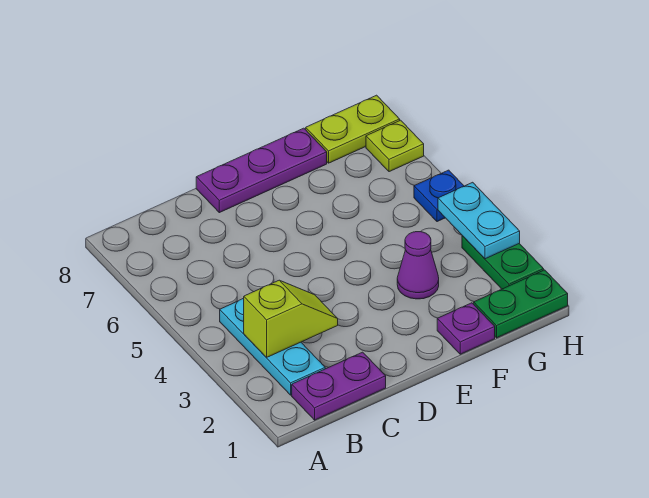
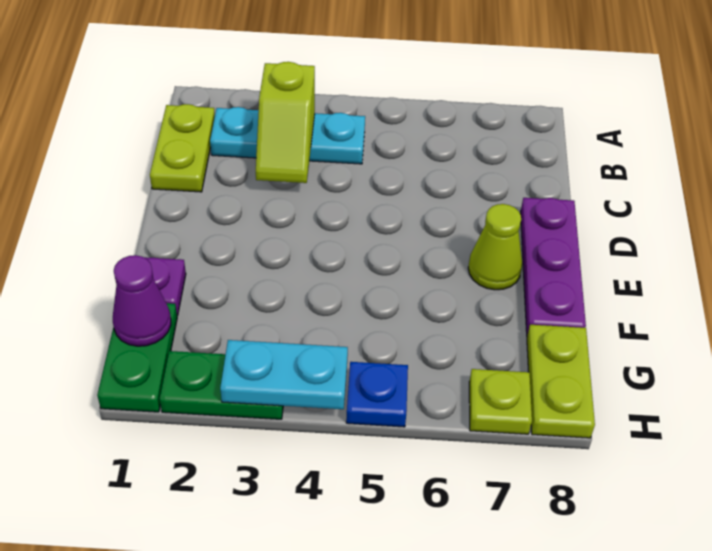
purple plate B1:C1 level 1 -> lime plate B1:C1 level 1
none -> lime cone E7 level 1
purple cone F3 level 1 -> purple cone G1 level 2

